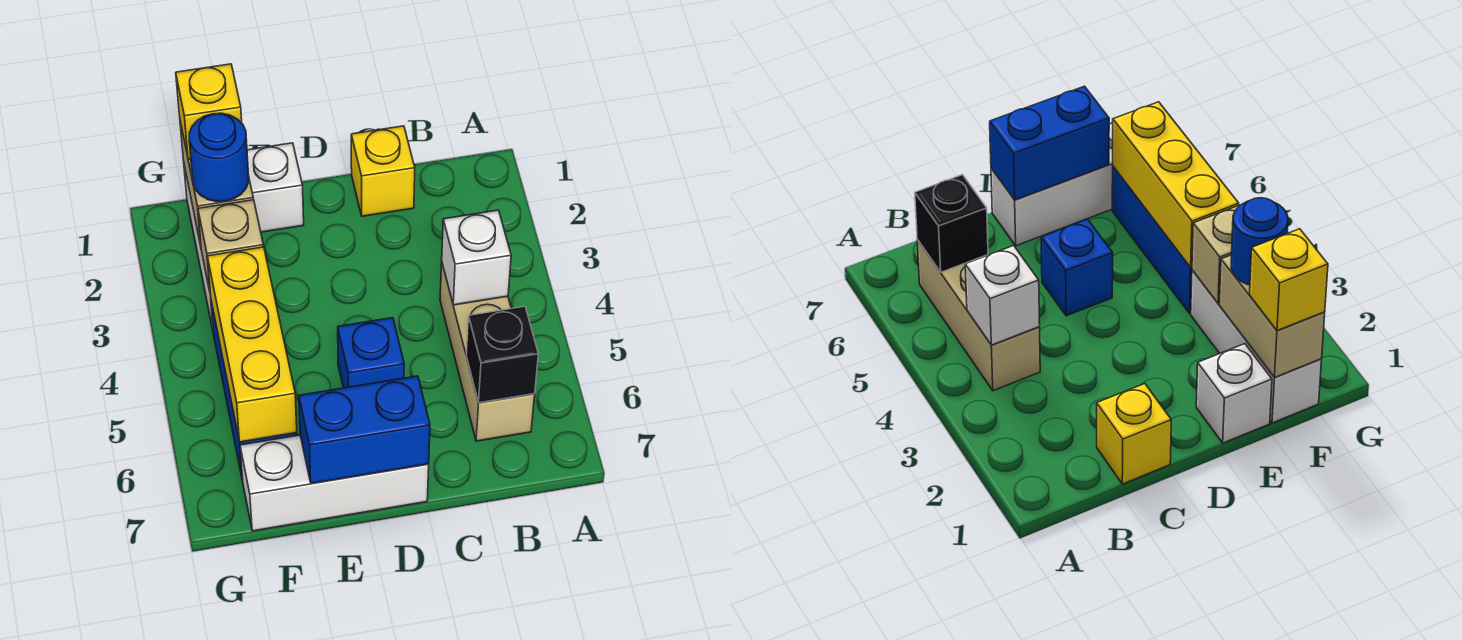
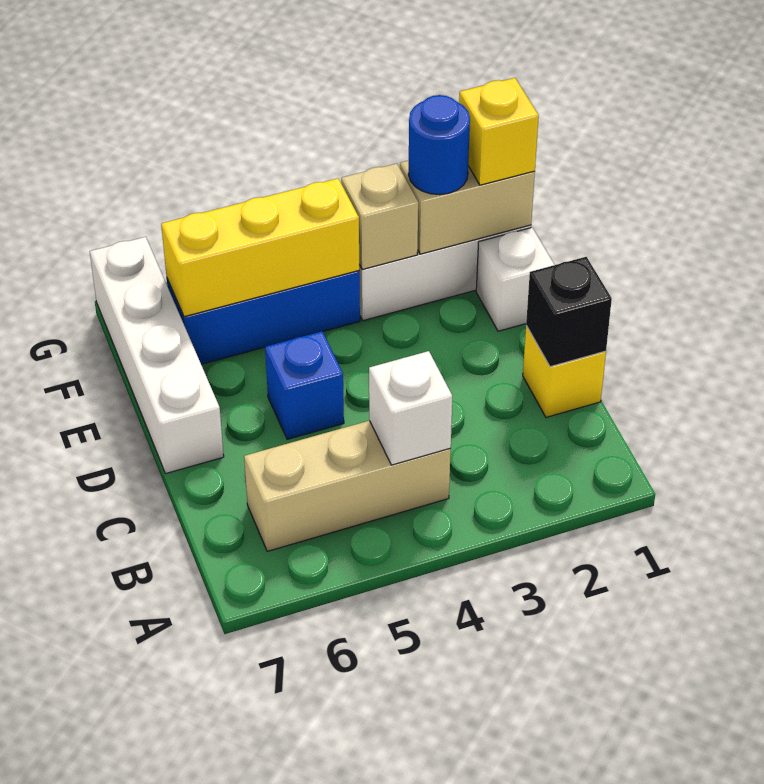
black brick B6 level 2 -> black brick C1 level 2
white brick D7:F7 level 1 -> white brick D7:G7 level 1
blue brick D7:E7 level 2 -> none

